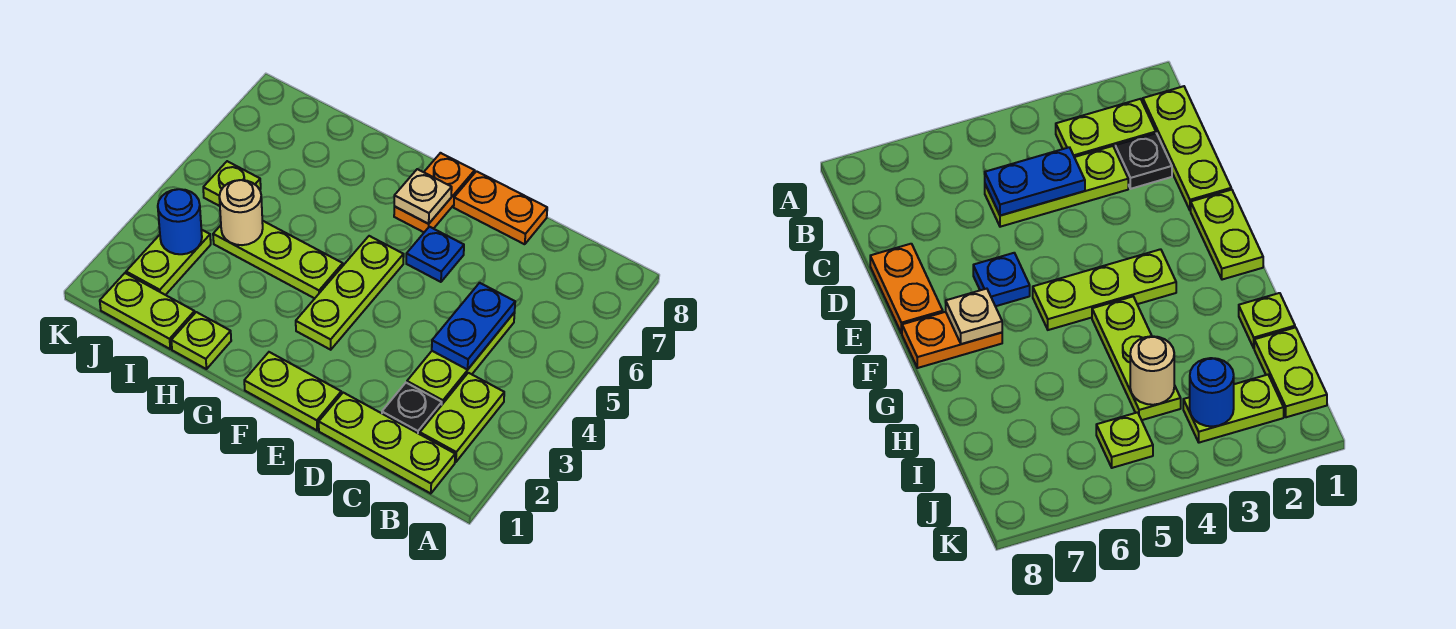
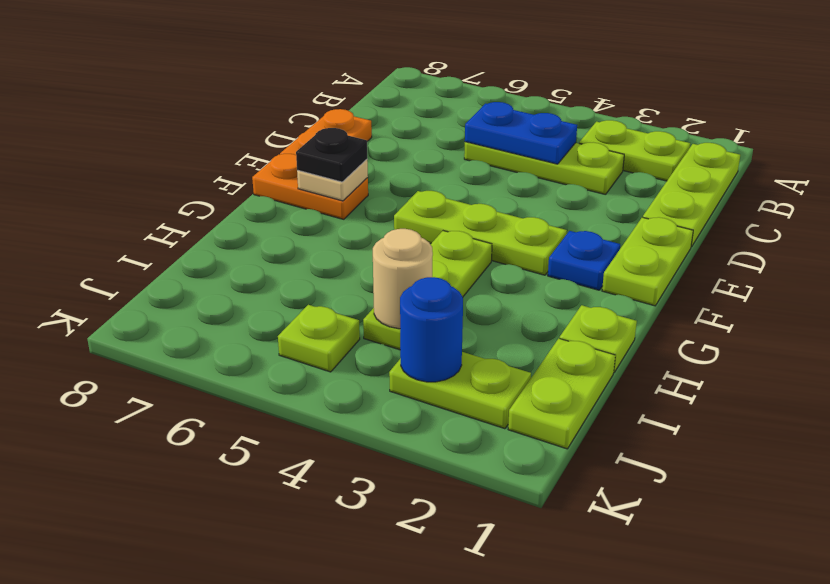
black plate C2 level 1 -> black plate F7 level 3
blue plate E6 level 1 -> blue plate F2 level 1

